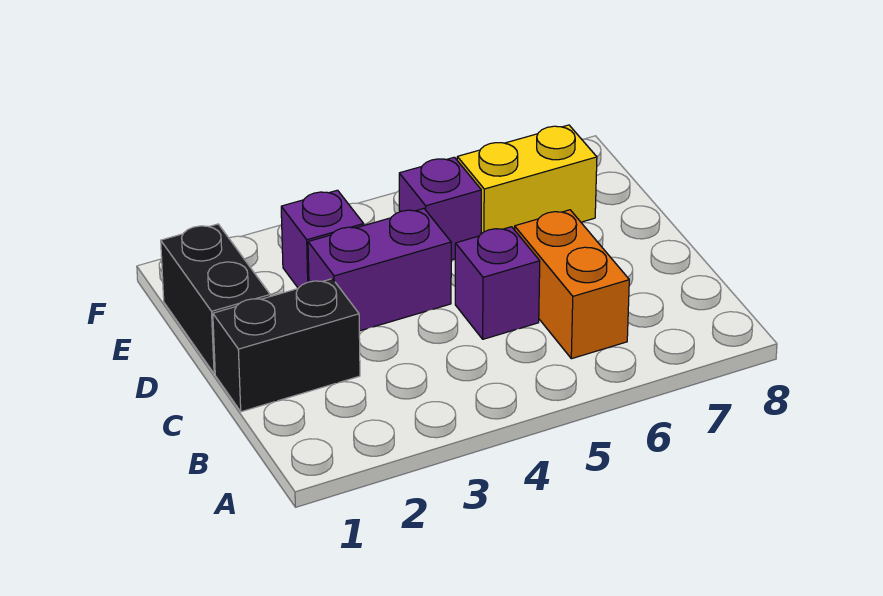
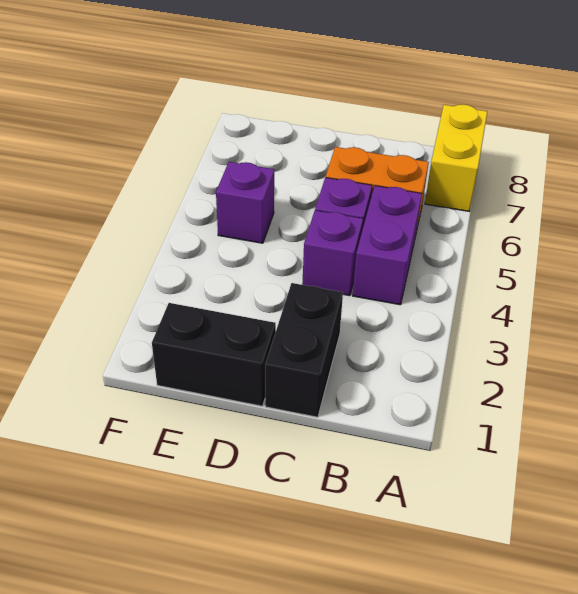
purple brick D3:D4 level 1 -> purple brick B4:B5 level 1
purple brick E3 level 1 -> purple brick C4 level 1
yellow brick E6:E7 level 1 -> yellow brick A7:A8 level 1

